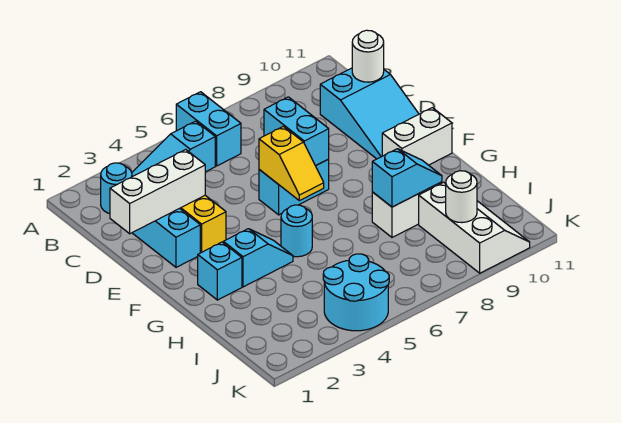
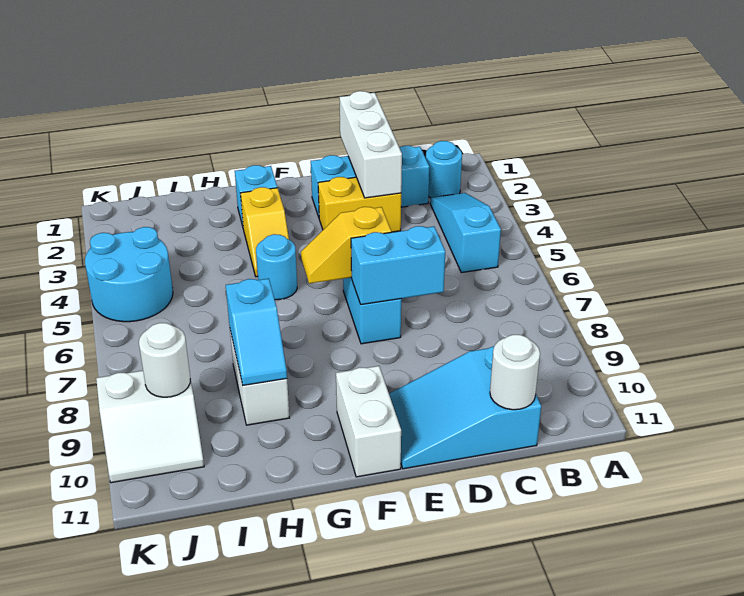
cyan brick A6:B6 level 1 -> none
cyan slope G3:G4 level 1 top 3 -> yellow slope G3:G4 level 1 top 3
white slope I9:K10 level 1 top 9 -> white slope J9:K10 level 1 top 9

